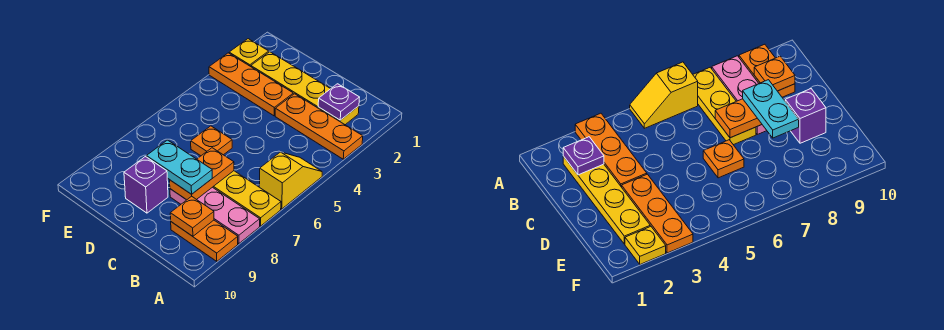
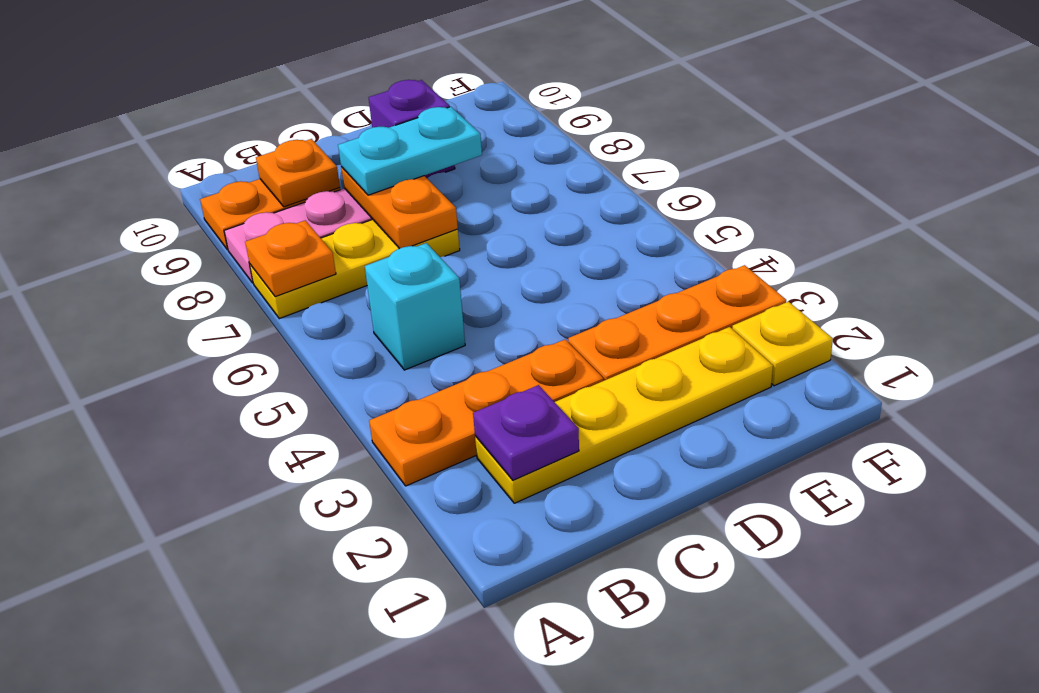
yellow slope A5:A6 level 1 top 6 -> none
none -> cyan brick B5 level 1
orange plate D6 level 1 -> orange plate A7 level 2

